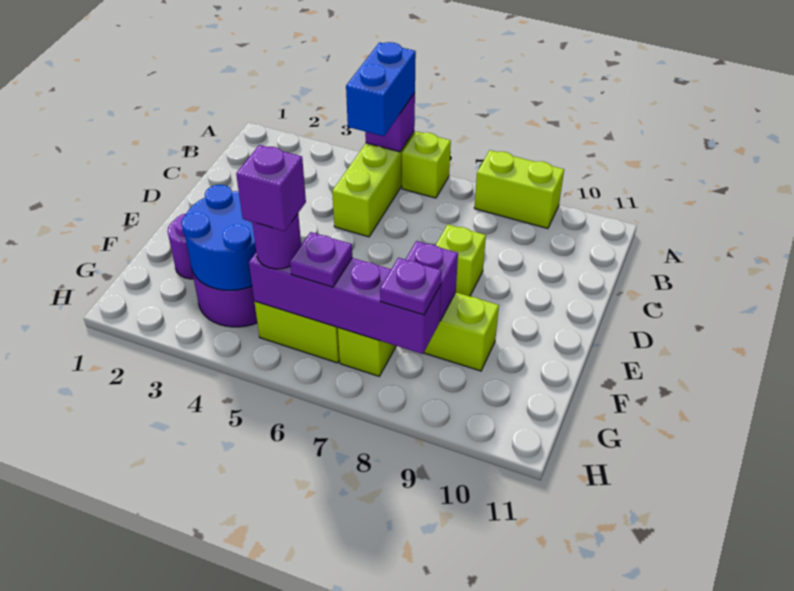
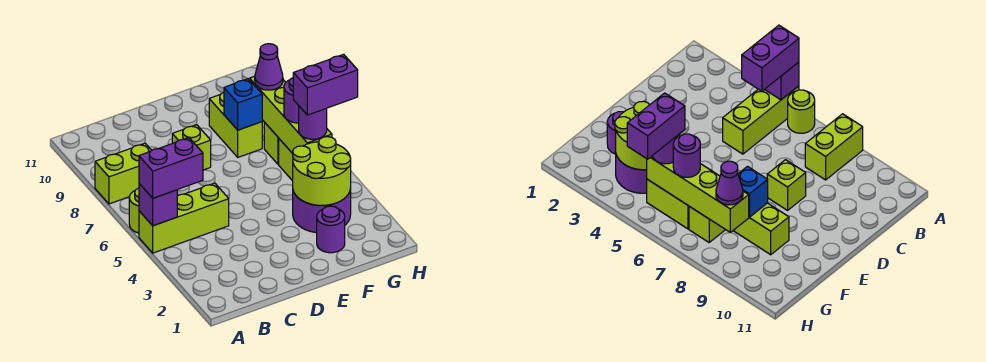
blue brick A5:B5 level 3 -> purple brick A5:B5 level 3
lime brick A6 level 1 -> lime round brick A6 level 1
lime brick A8:A9 level 1 -> lime brick A8:B8 level 1
blue round brick F3:G4 level 2 -> lime round brick F3:G4 level 2
purple brick F8 level 2 -> blue brick F8 level 2
purple brick G5:G8 level 2 -> lime brick G5:G8 level 2
purple brick G5 level 4 -> purple brick G5:H5 level 4
purple plate G6 level 3 -> purple round brick G6 level 3
purple plate G8 level 3 -> purple cone G8 level 3

